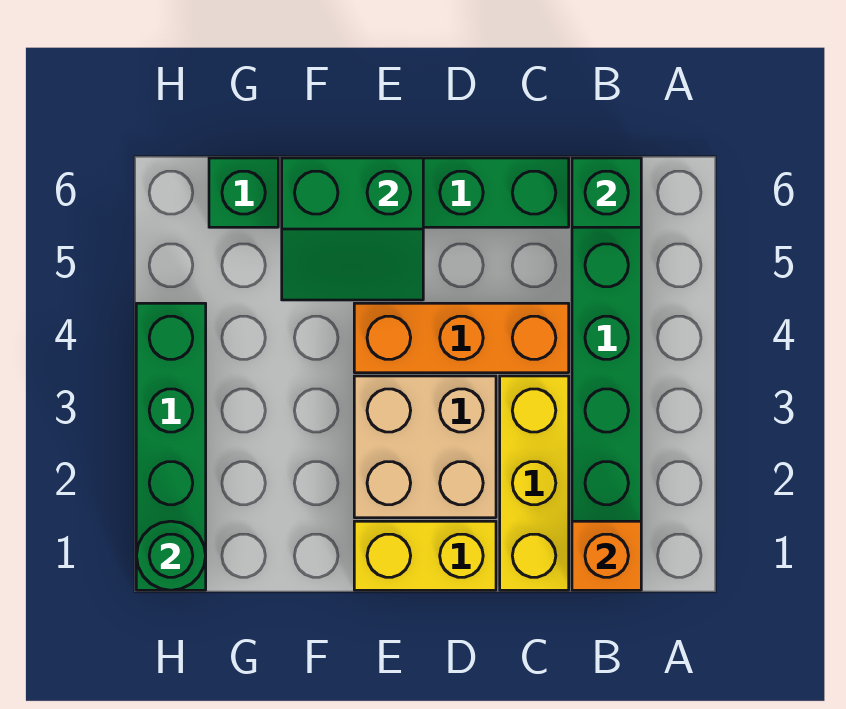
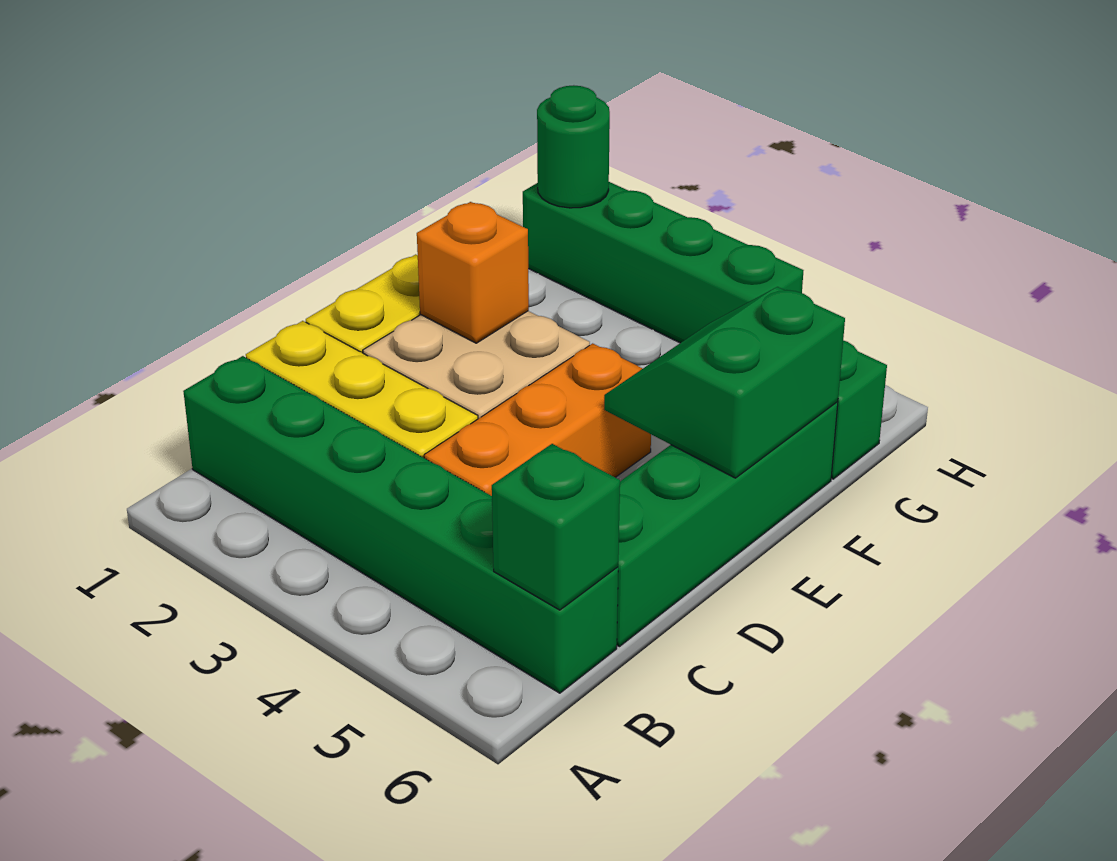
orange brick B1 level 2 -> orange brick E2 level 2

